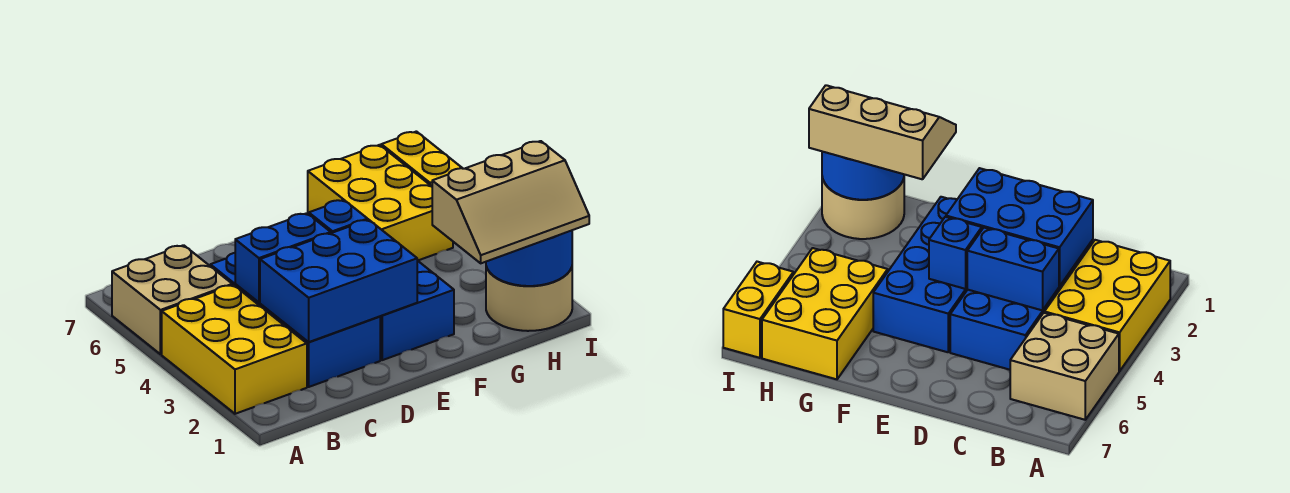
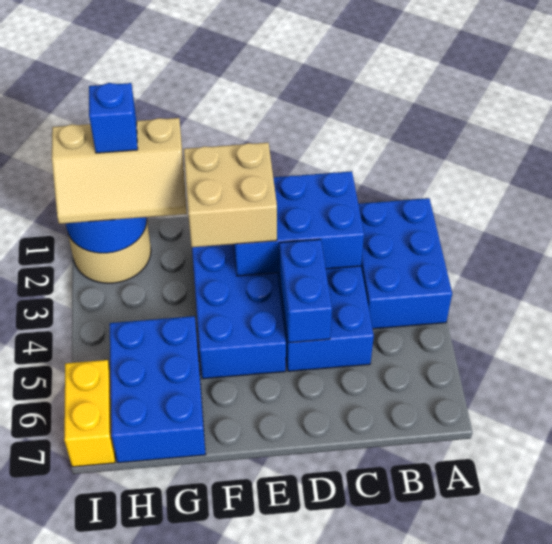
yellow brick A2:B4 level 1 -> blue brick A2:B4 level 1
tan brick A5:B6 level 1 -> tan brick E2:F3 level 3
blue brick C4:D4 level 2 -> blue brick D4:D5 level 2
blue brick E4 level 2 -> blue brick H1 level 4
tan slope G1:I2 level 3 top 2 -> tan slope G1:I2 level 3 top 1
yellow brick G5:H7 level 1 -> blue brick G5:H7 level 1

